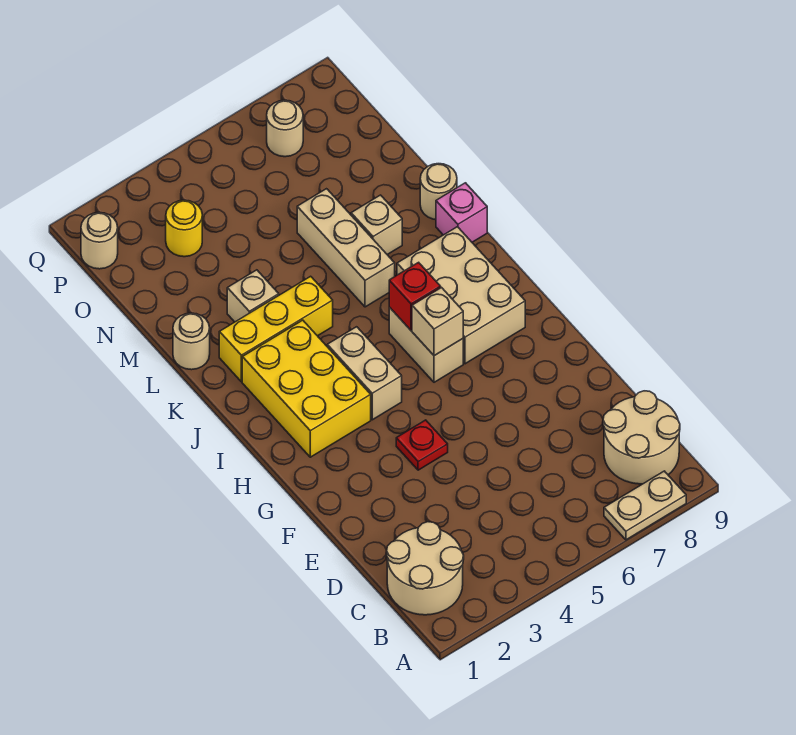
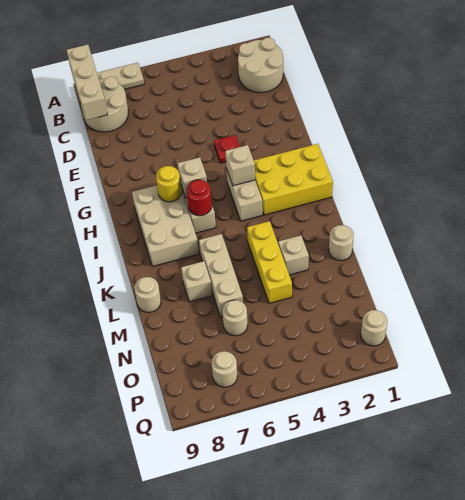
none -> tan brick A9:C9 level 2
yellow brick H2:J3 level 1 -> yellow brick H1:I3 level 1
none -> tan brick H4 level 2
red brick I6 level 2 -> red round brick I6 level 2
yellow brick K2:K4 level 1 -> yellow brick K4:M4 level 1
pink brick K9 level 1 -> none
none -> tan round brick N6 level 1
yellow round brick O3 level 1 -> yellow round brick H7 level 2

